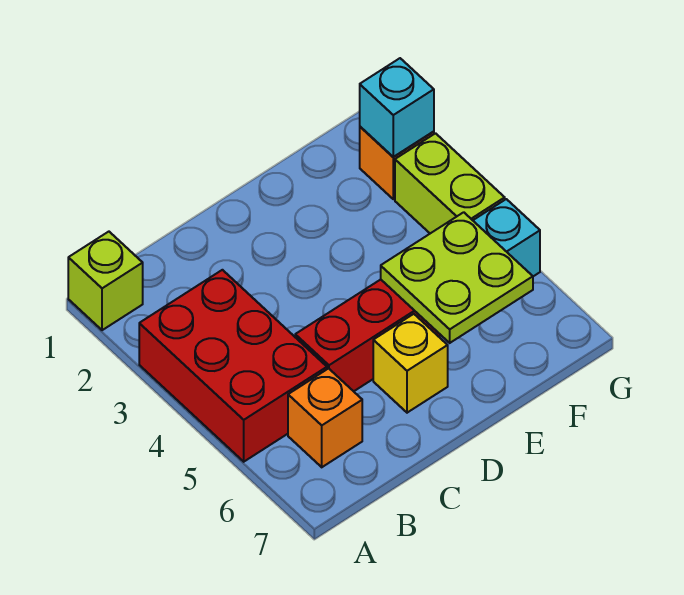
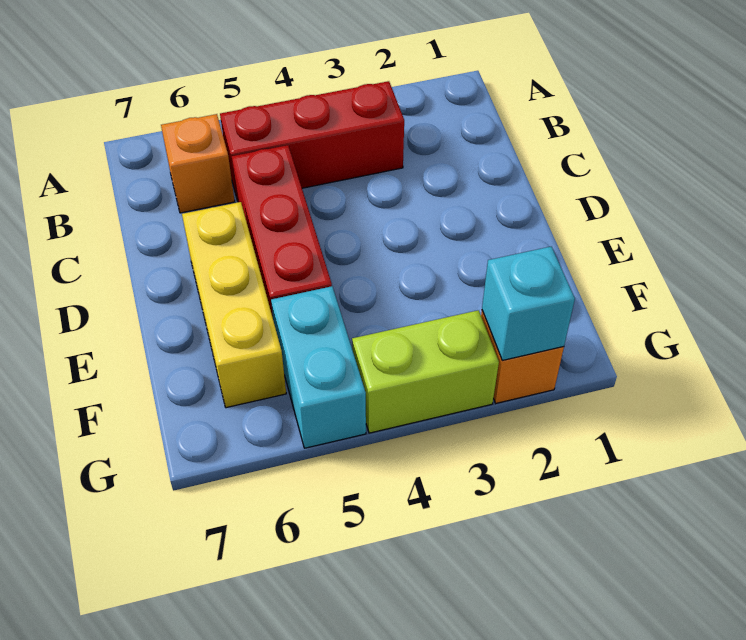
lime brick A1 level 1 -> none
red brick A3:B5 level 1 -> red brick B3:B5 level 1
yellow brick D6 level 1 -> yellow brick D6:F6 level 1
lime plate E5:F6 level 2 -> none

